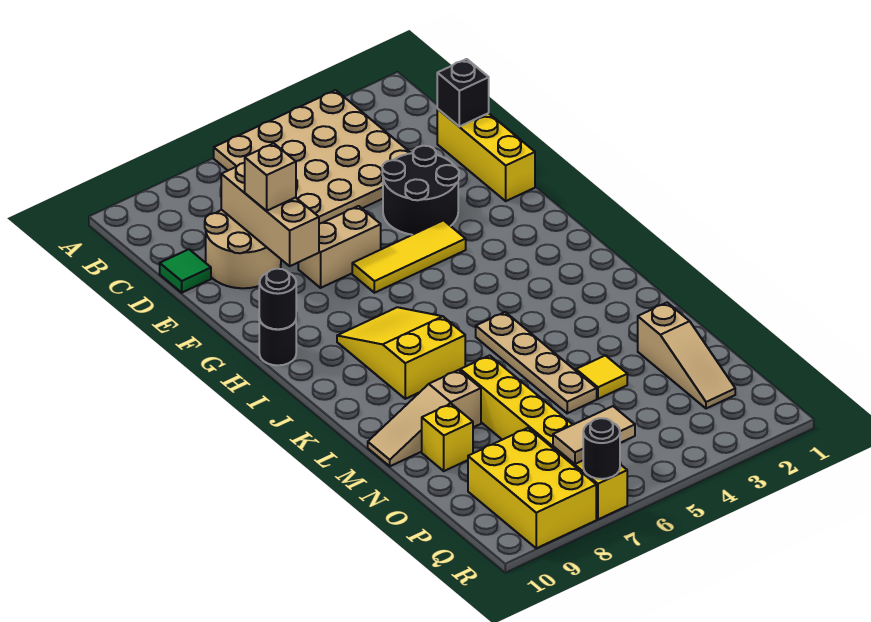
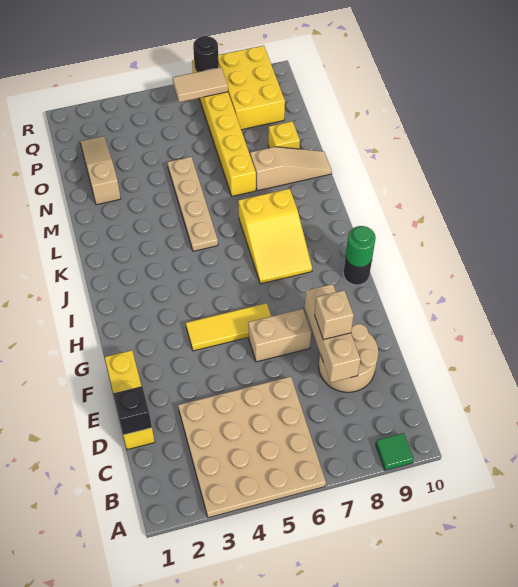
green tile D10 level 1 -> green tile A9 level 1
black round brick E3:F4 level 1 -> none
black round brick H10 level 2 -> green round brick H10 level 2
yellow tile N4 level 1 -> none

